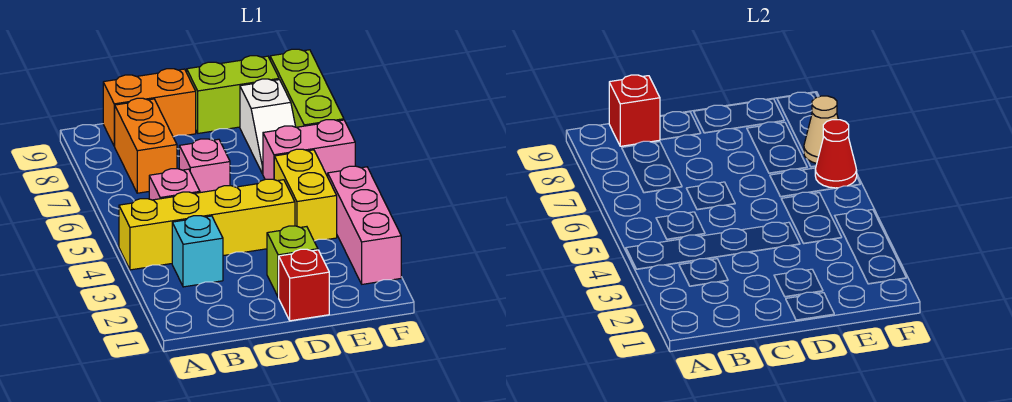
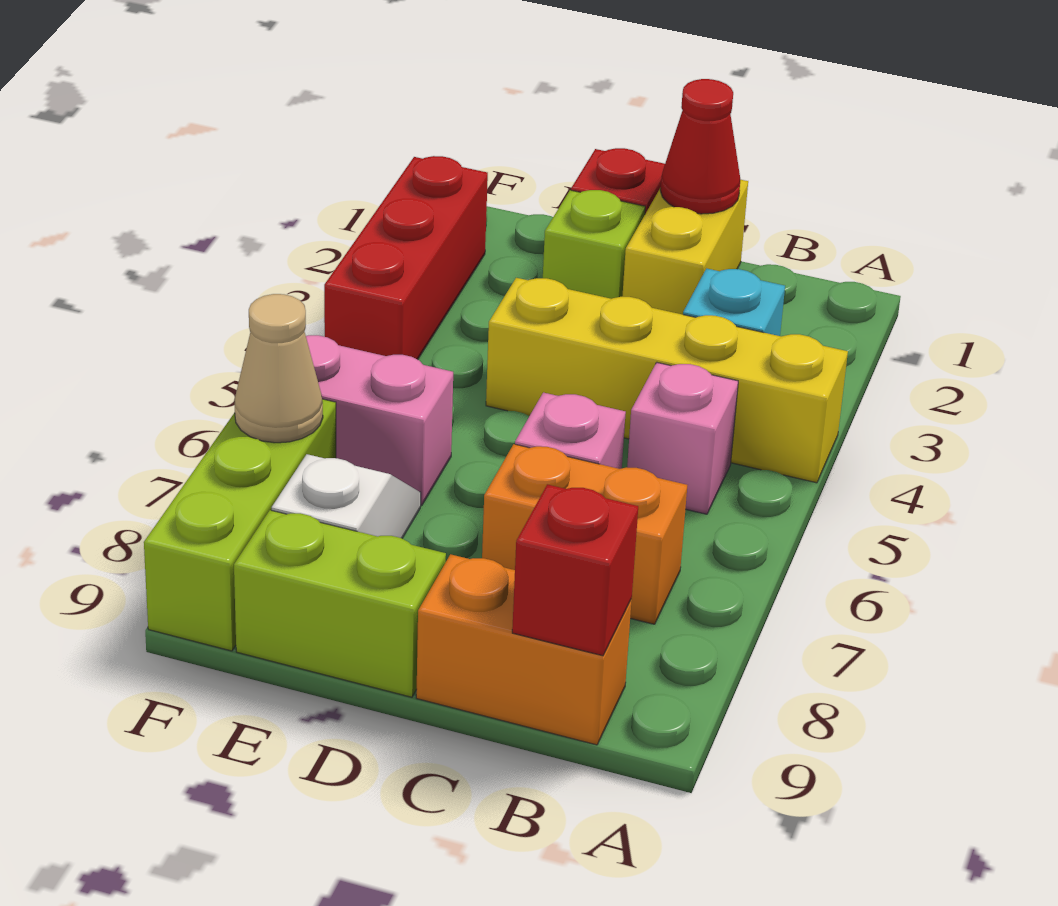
orange brick B7:B8 level 1 -> orange brick B7:C7 level 1
yellow brick E4:E5 level 1 -> yellow brick C1:C2 level 1
pink brick F2:F4 level 1 -> red brick F2:F4 level 1
red cone F6 level 2 -> red cone C1 level 2

